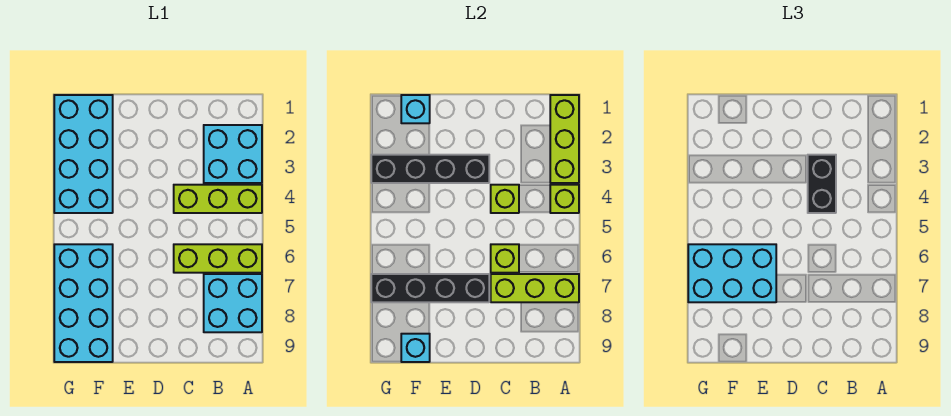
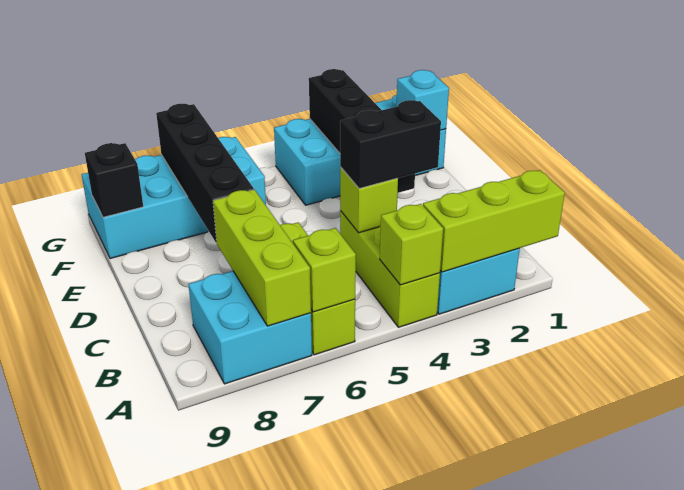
lime brick C6 level 2 -> lime brick A6 level 2
cyan brick E6:G7 level 3 -> none
cyan brick F9 level 2 -> black brick F9 level 2

